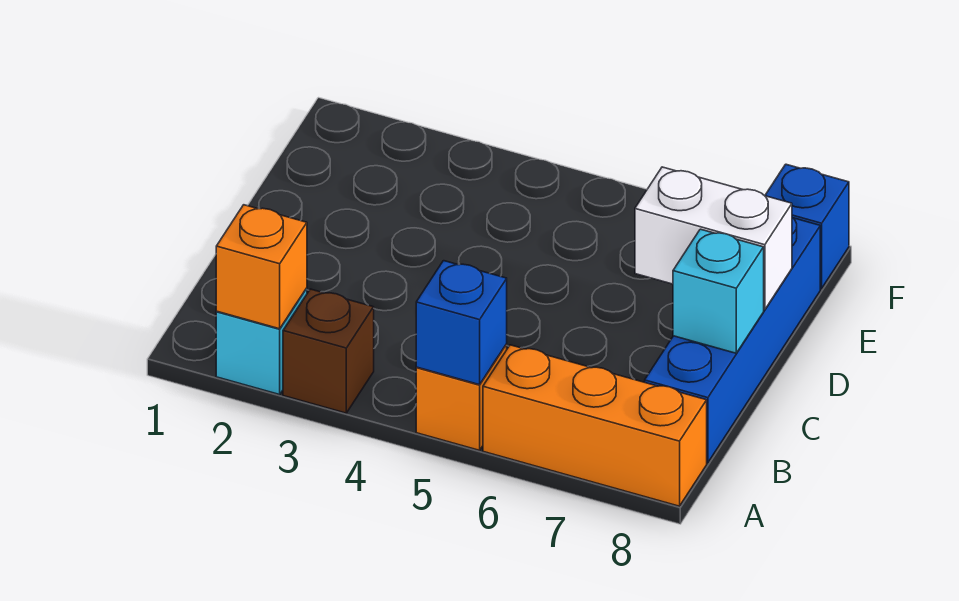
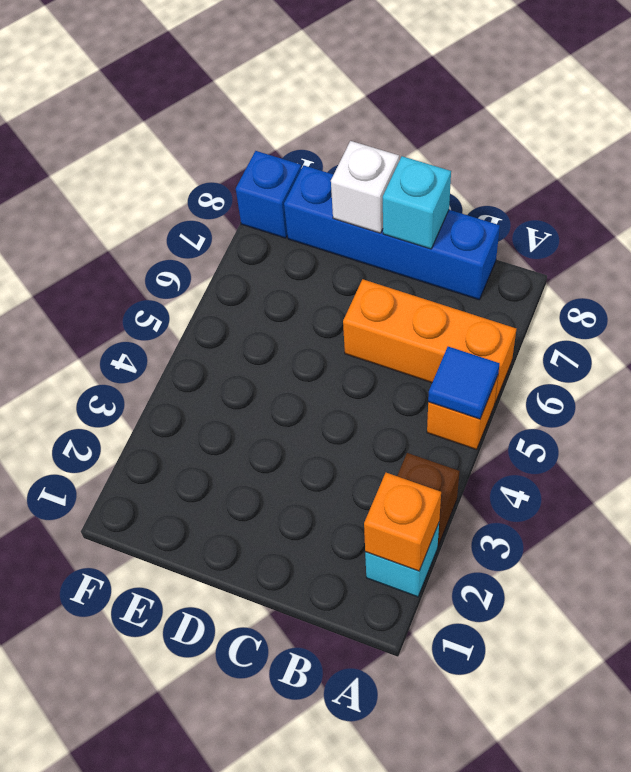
blue brick A5 level 2 -> blue tile A5 level 2
orange brick A6:A8 level 1 -> orange brick A6:C6 level 1
white brick D7:D8 level 2 -> white brick D8 level 2

